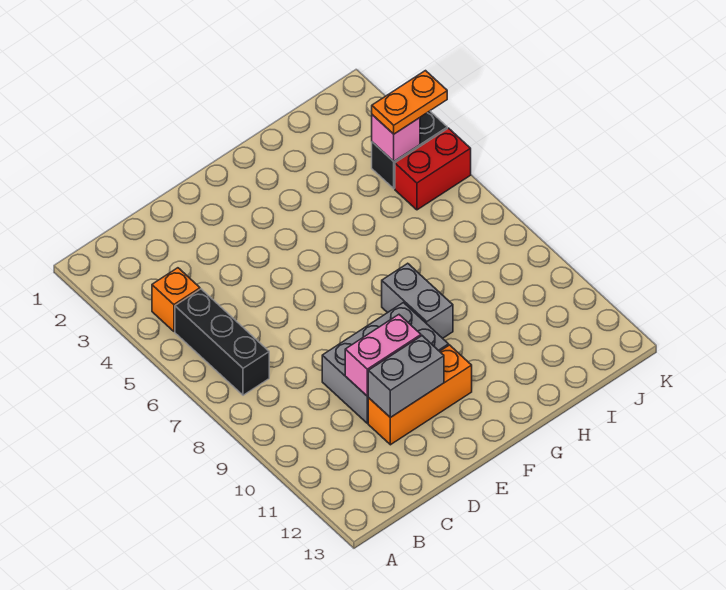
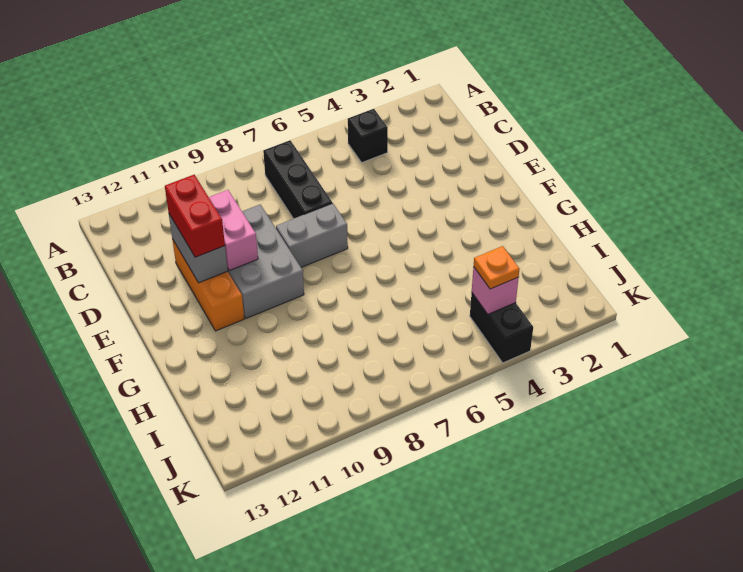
orange brick B4 level 1 -> black brick B4 level 1
black brick B5:B7 level 1 -> black brick B7:D7 level 1
grey brick G8:G9 level 1 -> grey brick E7:E8 level 1
orange plate J4:K4 level 3 -> orange plate J4 level 3
red brick J5:K5 level 1 -> red brick D11:E11 level 3

